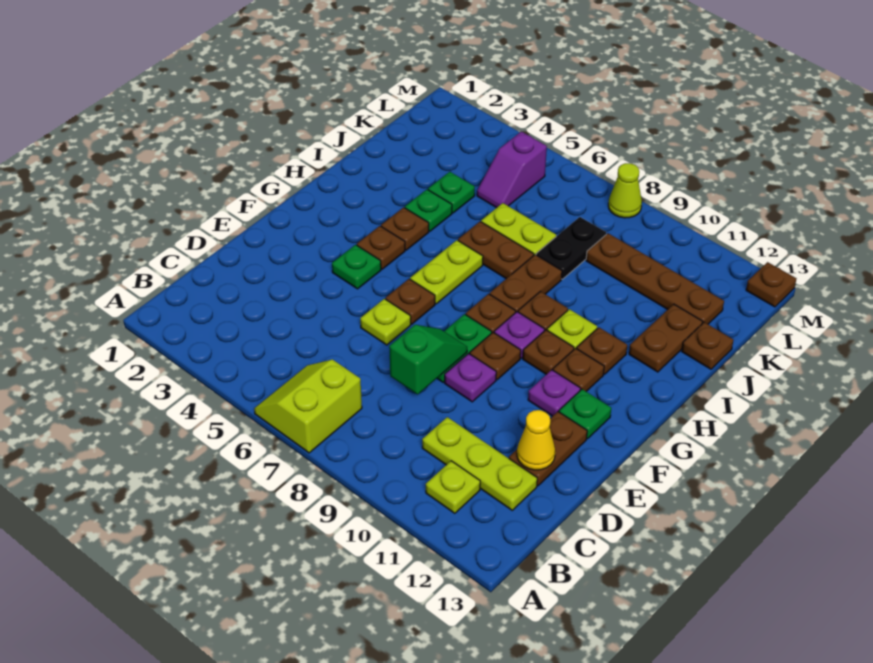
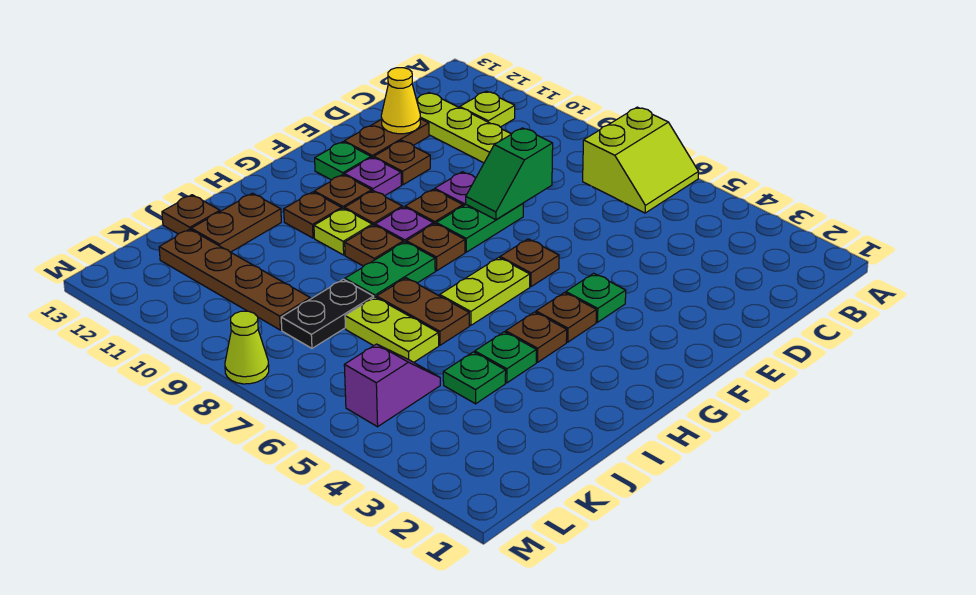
lime plate E6 level 1 -> none
brown plate H8:I8 level 1 -> green plate H8:I8 level 1
brown plate M13 level 1 -> brown plate E11 level 1

